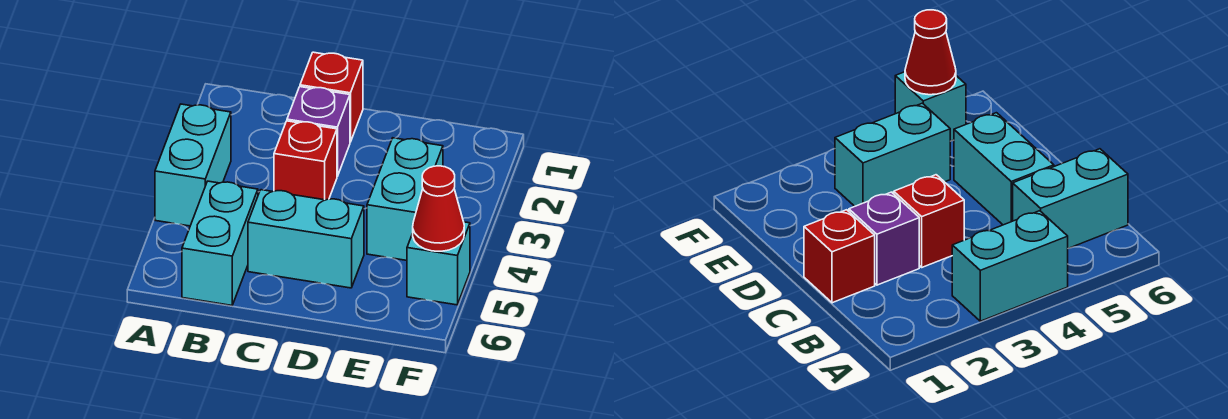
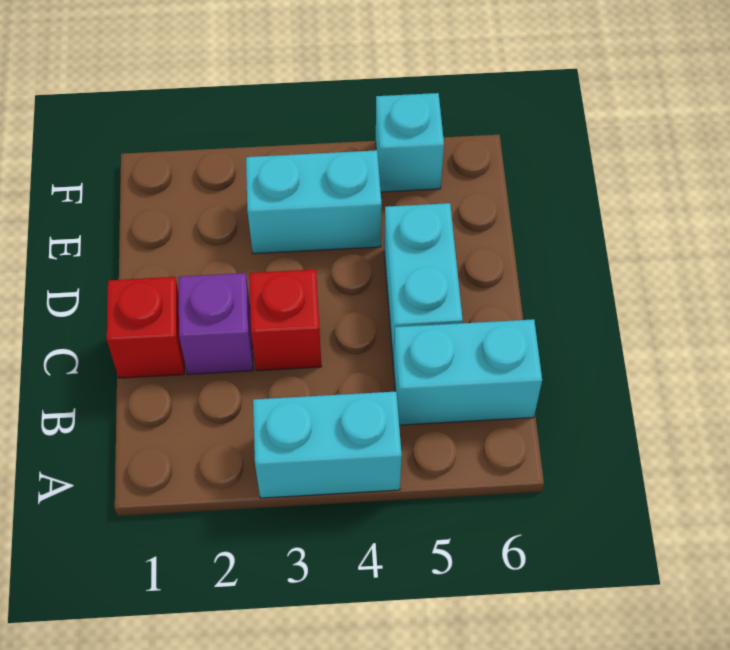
red cone F5 level 2 -> none

